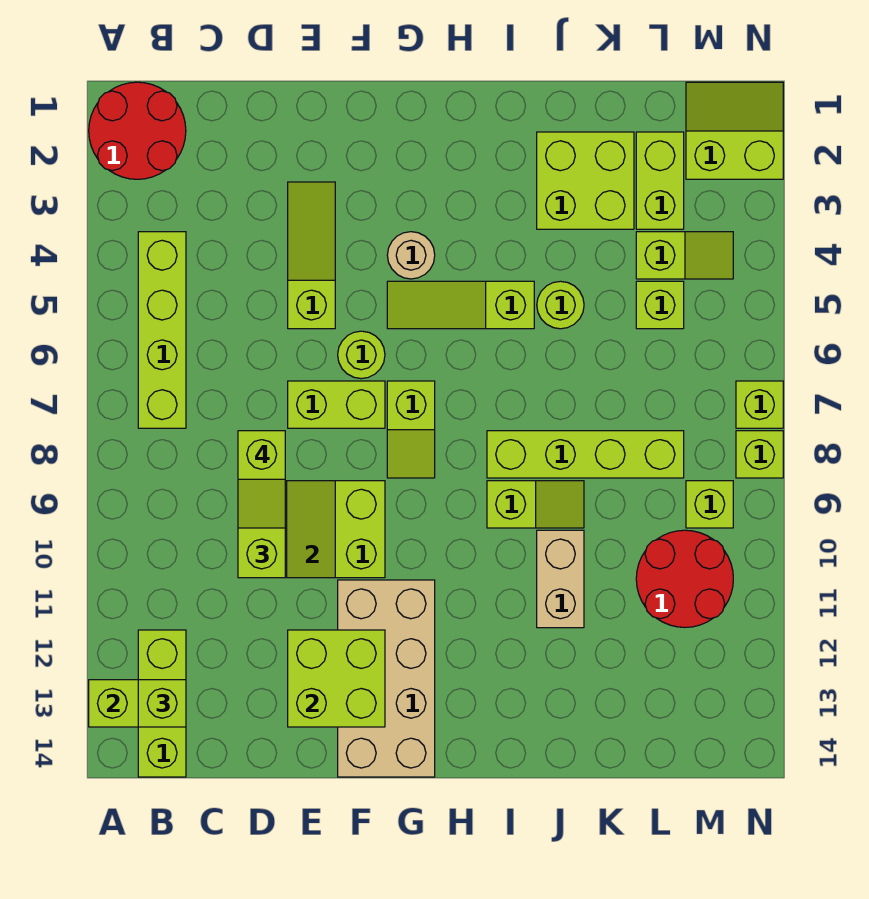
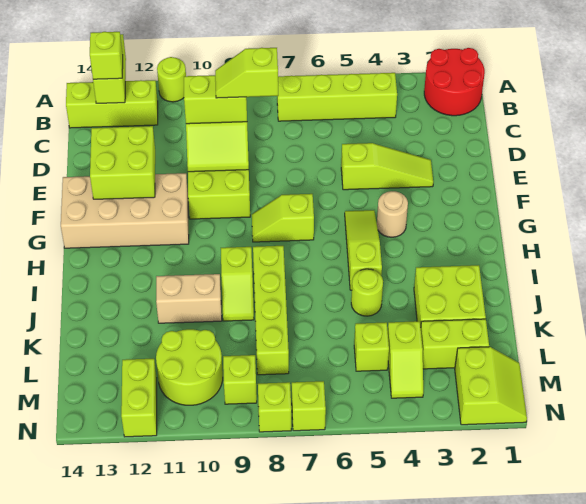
lime brick E7:F7 level 1 -> lime brick M12:N12 level 1
lime round brick F6 level 1 -> lime round brick A11 level 1
red round brick L10:M11 level 1 -> lime round brick L10:M11 level 1

